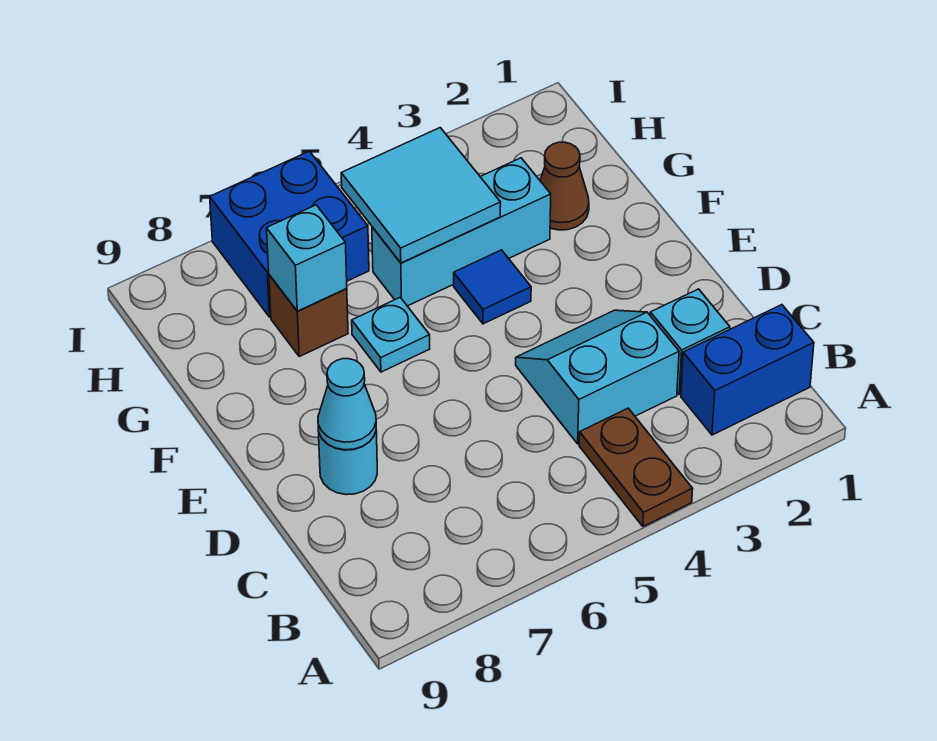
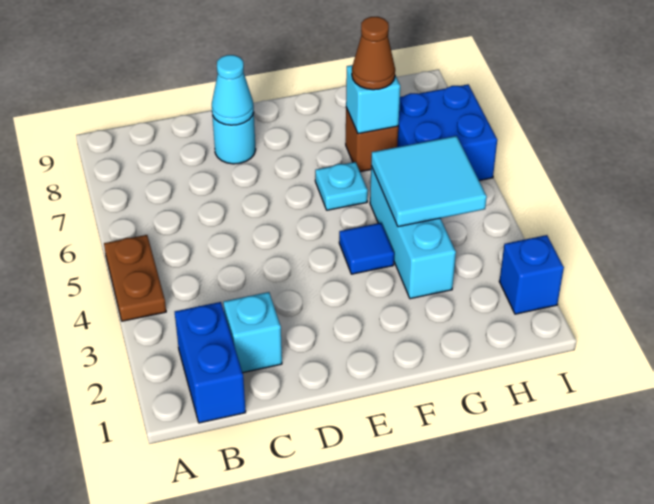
brown plate A4:B4 level 1 -> brown plate A4:A5 level 1
cyan slope C3:D4 level 1 top C -> none
brown cone G2 level 1 -> brown cone G7 level 3
none -> blue brick I2 level 1

